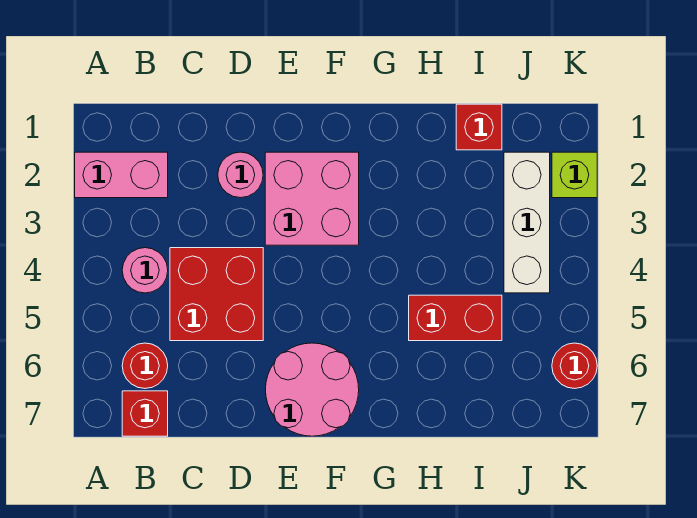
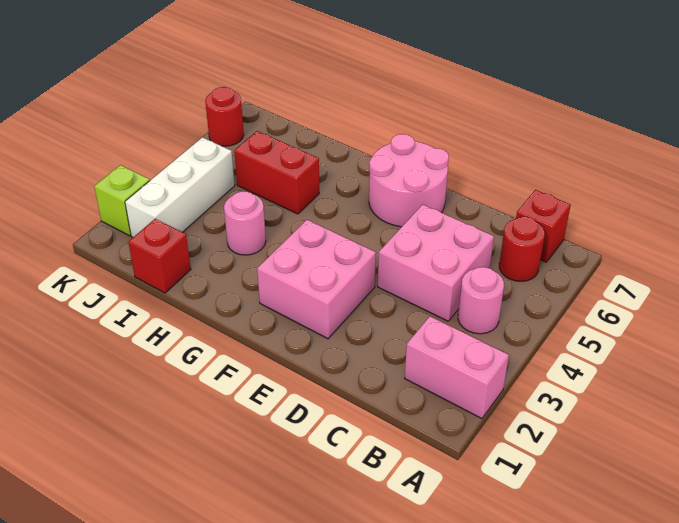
red brick C4:D5 level 1 -> pink brick C4:D5 level 1
pink round brick D2 level 1 -> pink round brick H3 level 1

